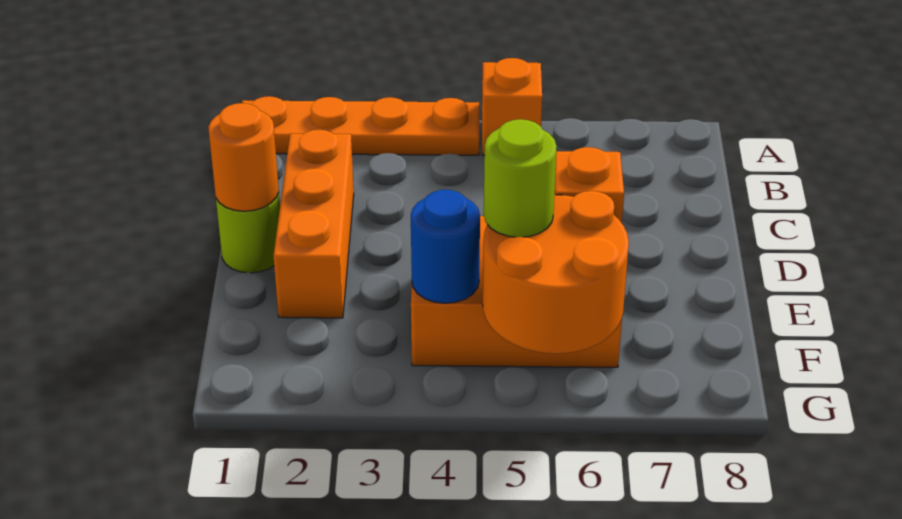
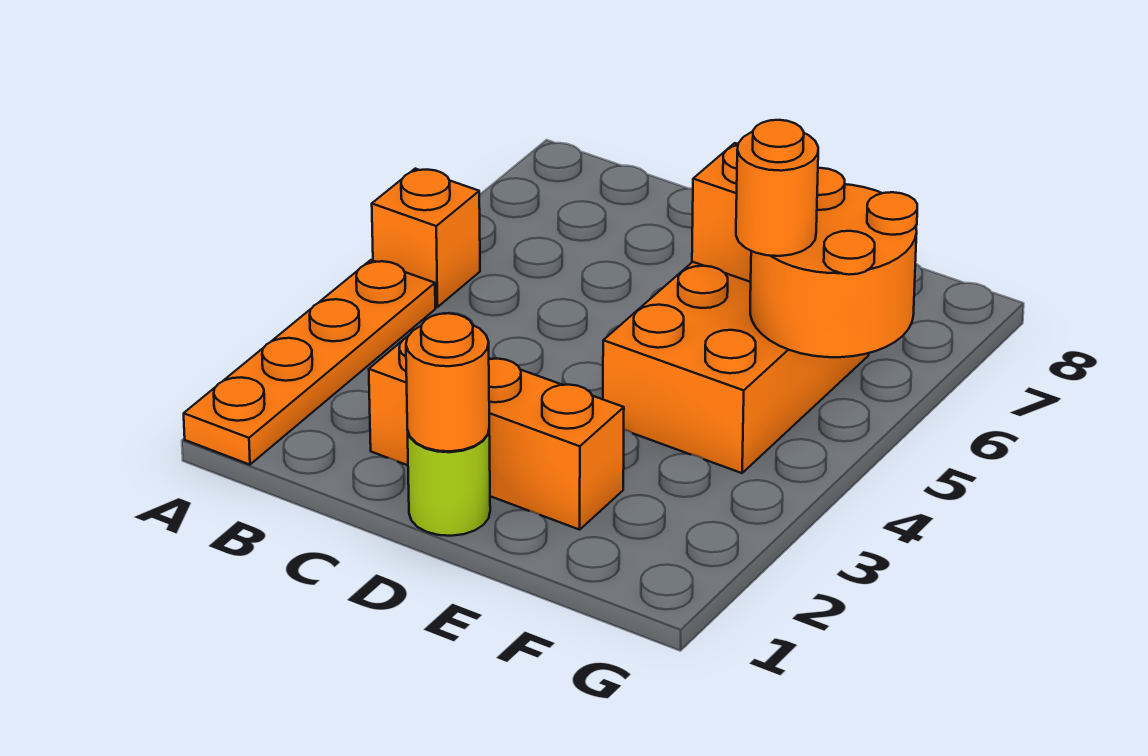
blue round brick F4 level 2 -> none
lime round brick F5 level 3 -> orange round brick F5 level 3

